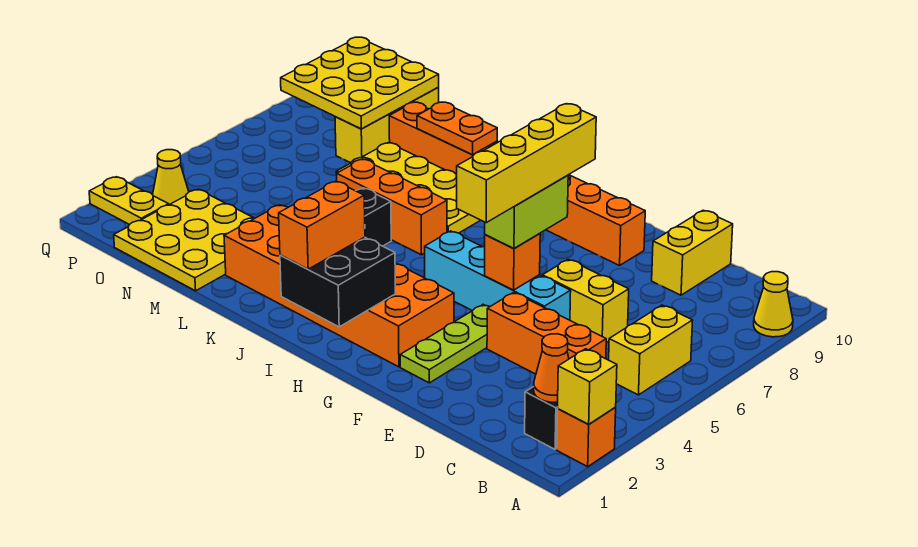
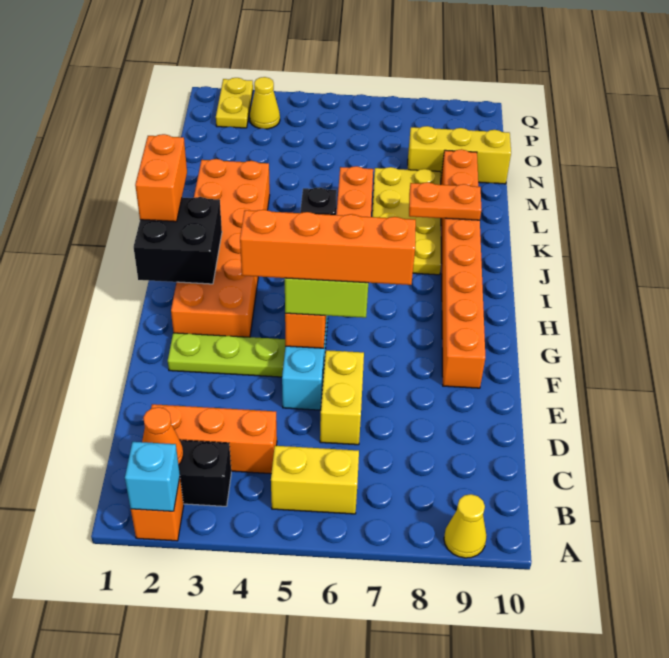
yellow brick A2 level 2 -> cyan brick A2 level 2
orange brick C4:E4 level 1 -> orange brick C2:C4 level 1
yellow brick D9:D10 level 1 -> none
yellow brick F4:F7 level 4 -> orange brick F4:F7 level 4
orange brick I1:I2 level 3 -> orange brick I1:J1 level 3
orange plate K9:L9 level 2 -> orange plate K8:K9 level 2
yellow plate M1:O3 level 1 -> none
yellow plate N8:P10 level 2 -> none

